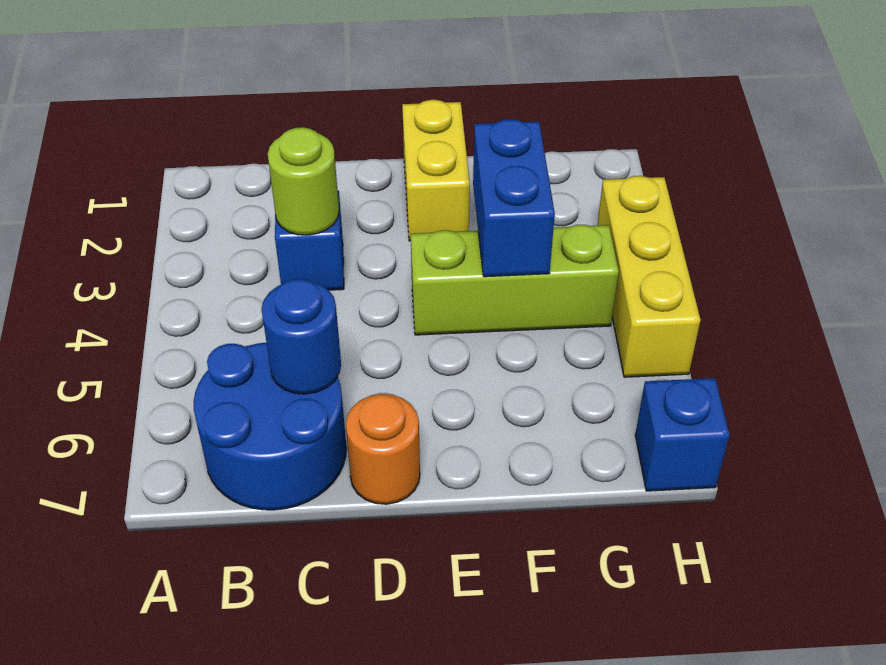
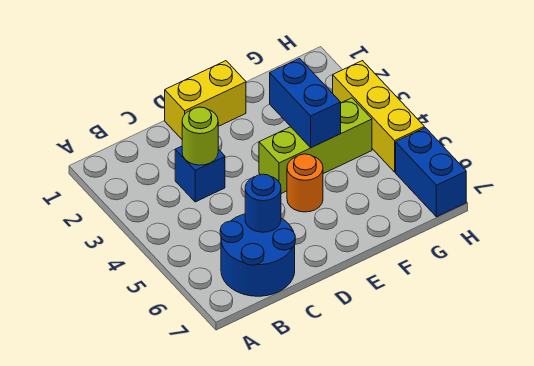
orange round brick D7 level 1 -> orange round brick E5 level 1
yellow brick E1:E2 level 1 -> yellow brick D1:E1 level 1
blue brick H7 level 1 -> blue brick H6:H7 level 1

